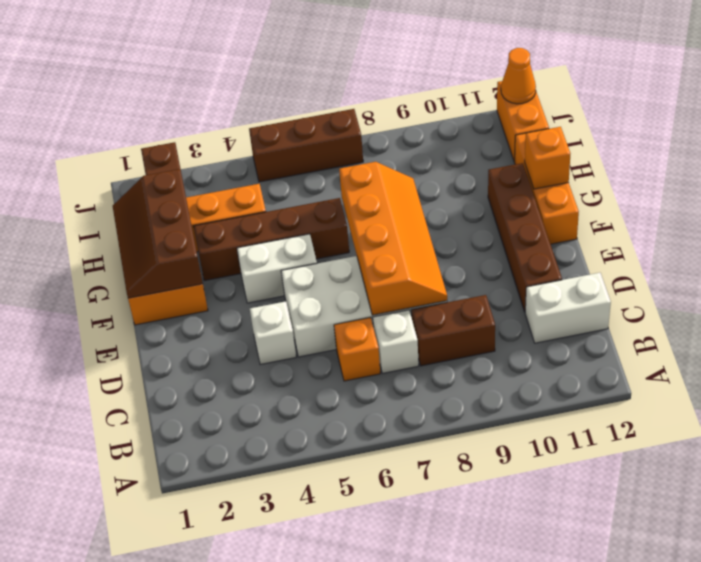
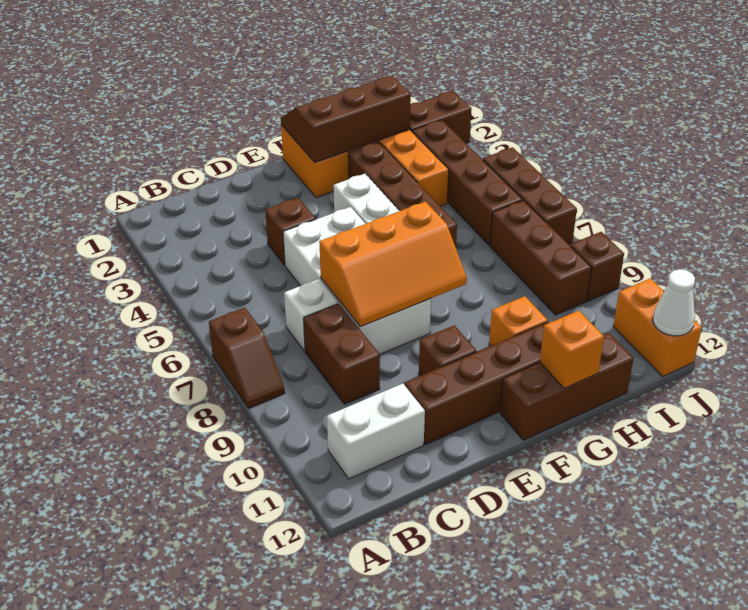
none -> brown slope A7:A8 level 1 top 7
orange brick C6 level 1 -> orange brick G10 level 1
white brick C11:C12 level 1 -> white brick B11:C11 level 1
white brick D4 level 1 -> brown brick D4 level 1
orange slope D7:G8 level 2 top 7 -> orange slope D7:F8 level 2 top 7
none -> brown brick E10 level 1
orange brick F12:H12 level 1 -> brown brick F12:H12 level 1
none -> brown brick I3:I6 level 1
none -> brown brick I7:I9 level 1
orange brick I12:J12 level 1 -> orange brick J11:J12 level 1
none -> brown brick J9 level 1
orange cone J12 level 2 -> white cone J12 level 2

